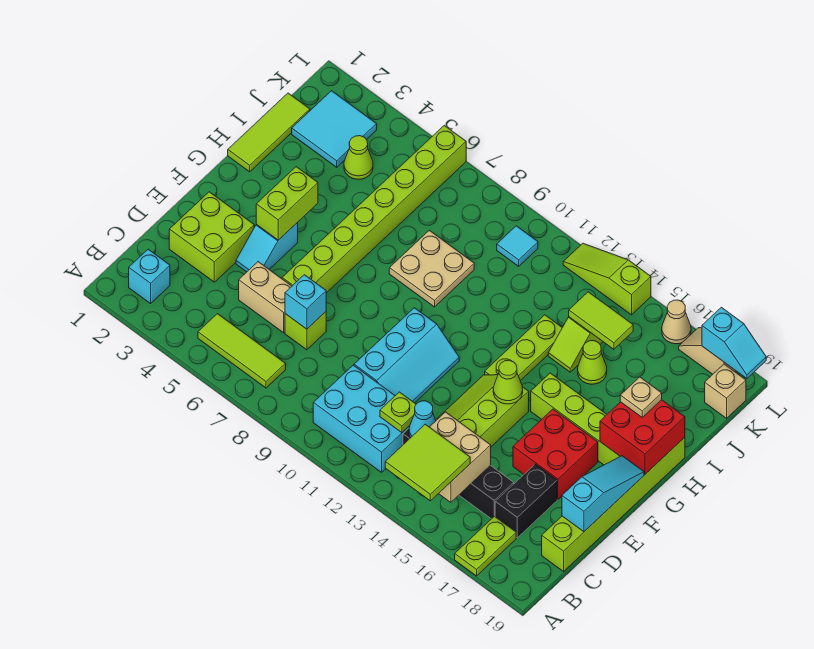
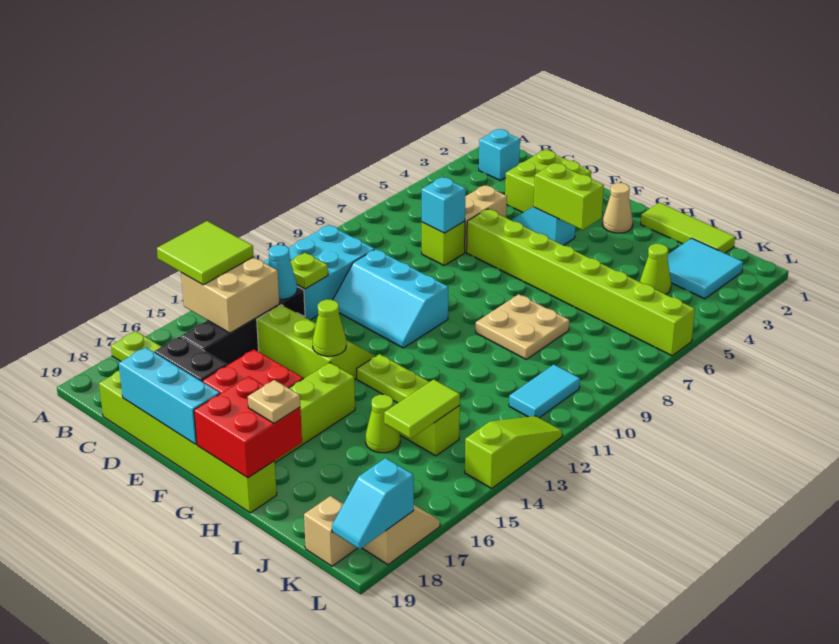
lime tile B5:B7 level 1 -> none
cyan slope D19:F19 level 2 top D -> cyan brick D19:F19 level 2
cyan tile K10 level 1 -> cyan tile K10:K11 level 1
tan cone L16 level 1 -> tan cone G2 level 1

